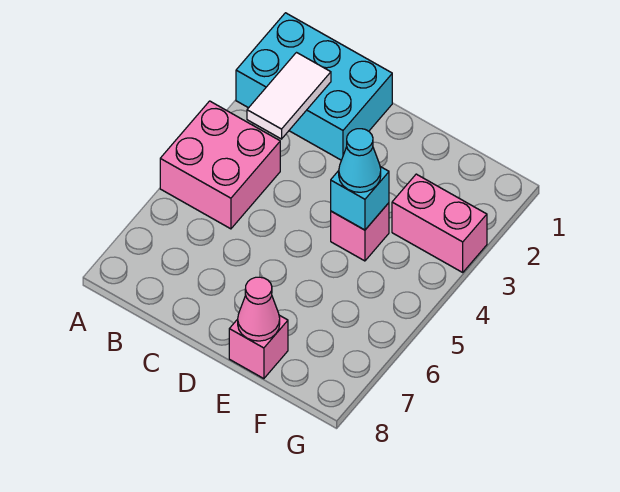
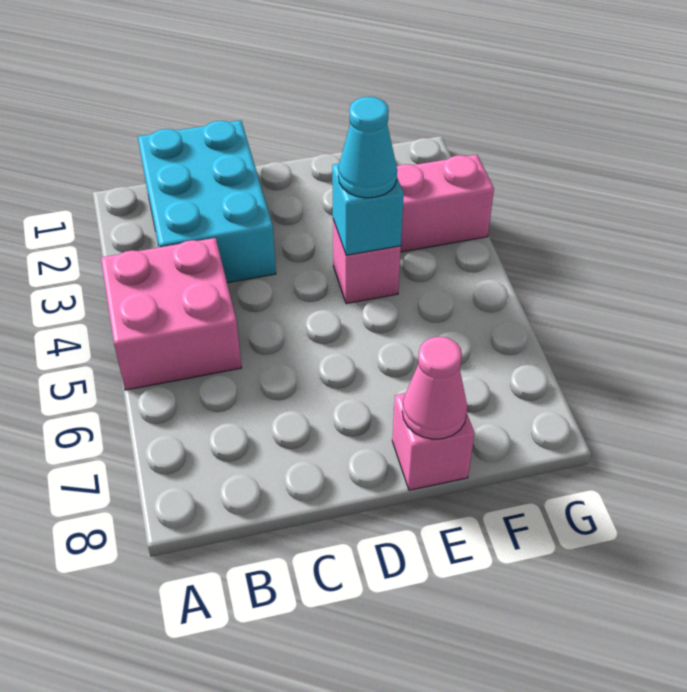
cyan brick A1:C2 level 1 -> cyan brick B1:C3 level 1
white tile B2:B3 level 2 -> none

